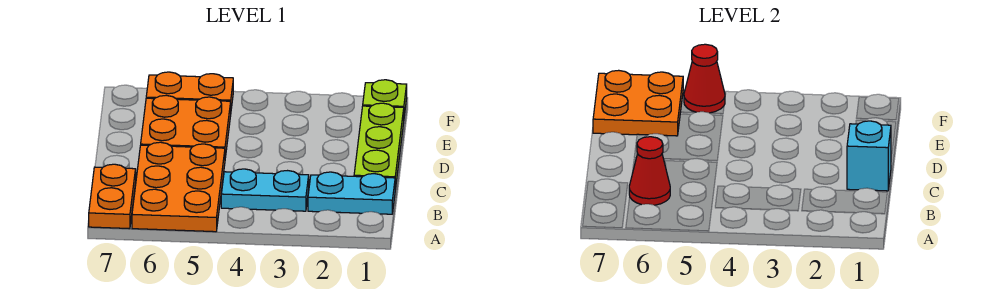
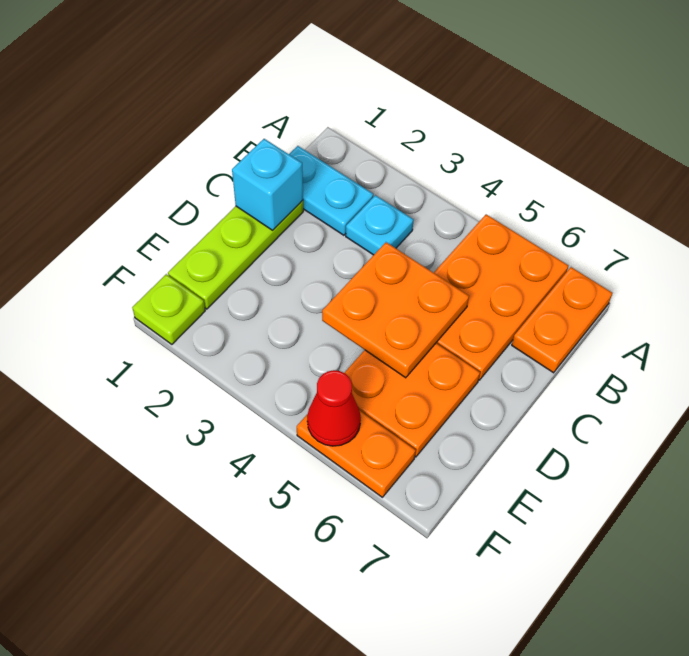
cyan plate B3:B4 level 1 -> cyan plate B3 level 1
red cone B6 level 2 -> none
orange plate E6:F7 level 2 -> orange plate C4:D5 level 2

